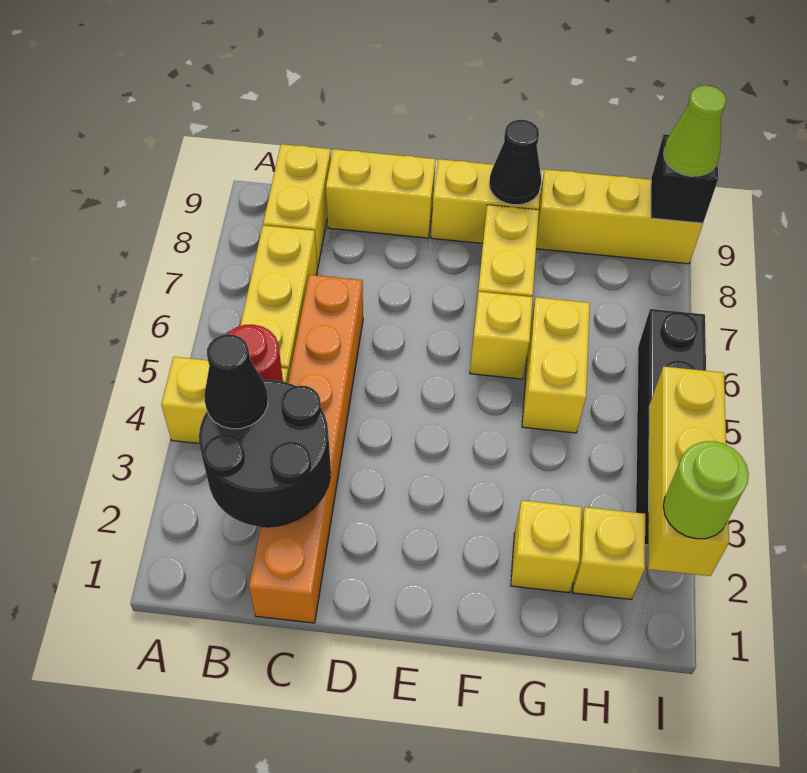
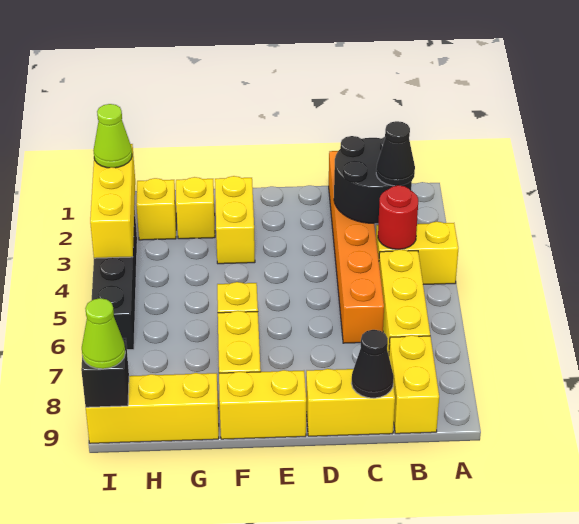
black cone F9 level 2 -> black cone C9 level 2
yellow brick G5:G6 level 1 -> yellow brick F2:F3 level 1
lime round brick I2 level 3 -> lime cone I2 level 3

